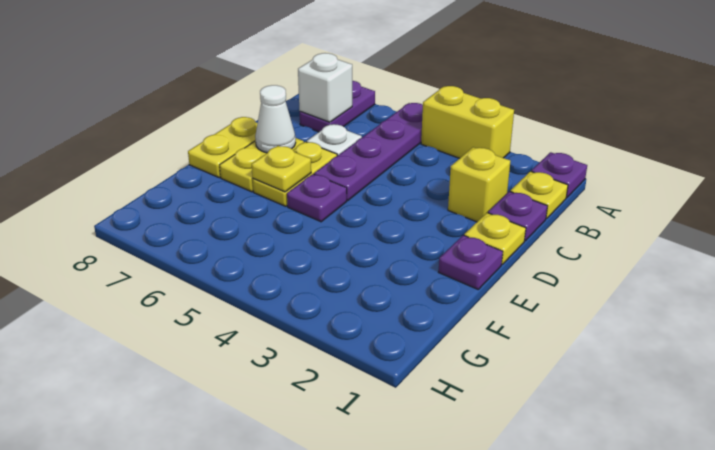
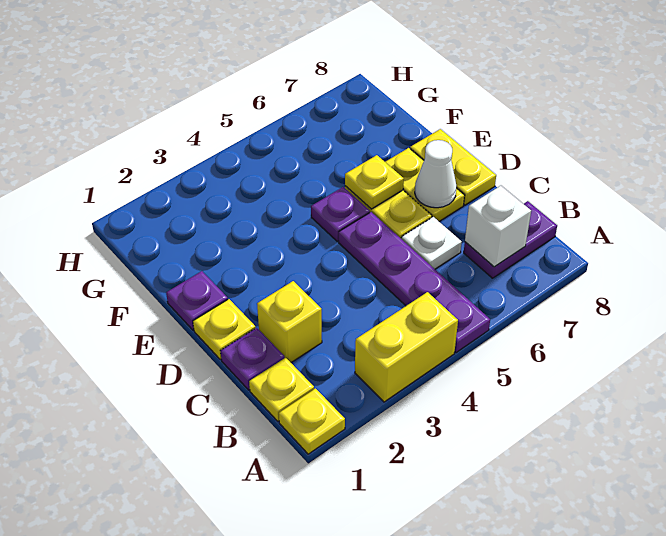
purple plate A1 level 1 -> yellow plate A1 level 1
purple plate A7:B7 level 1 -> purple plate B7:B8 level 1

